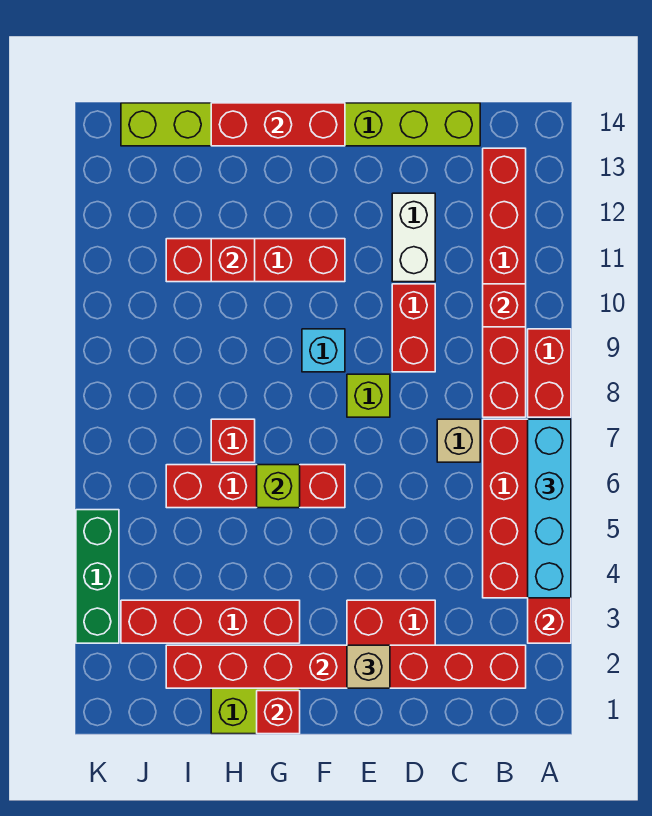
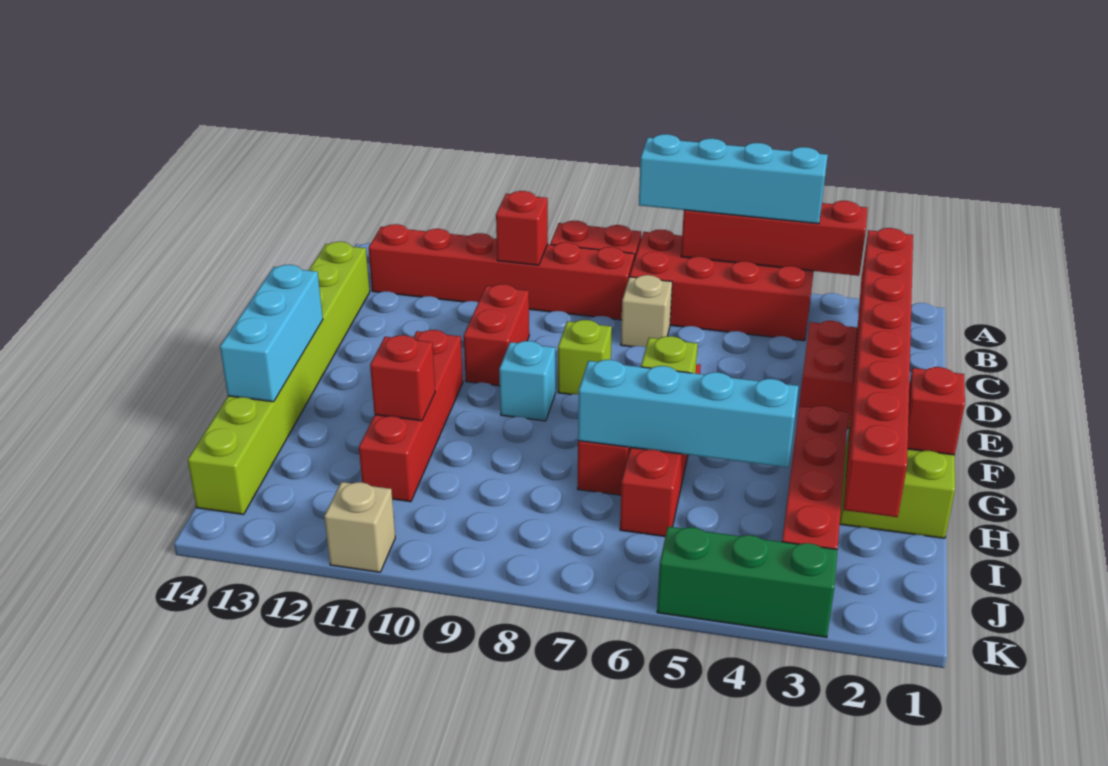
red brick D9:D10 level 1 -> red brick D10:E10 level 1
white brick D11:D12 level 1 -> none
tan brick E2 level 3 -> tan brick K11 level 1
red brick F14:H14 level 2 -> cyan brick F14:H14 level 2
none -> cyan brick H4:H7 level 2

